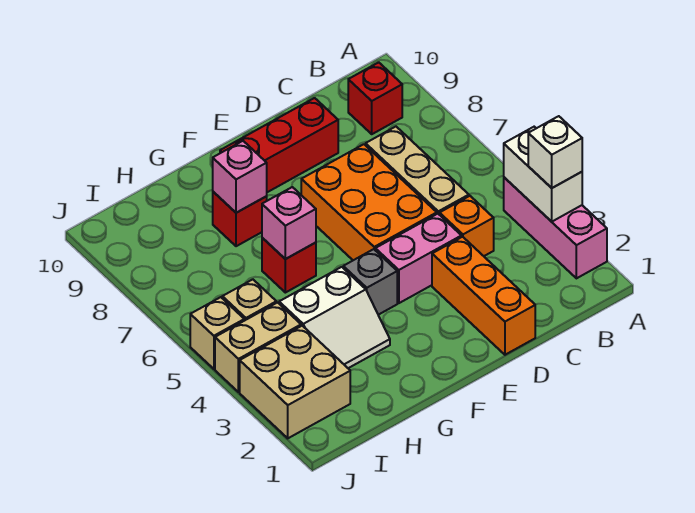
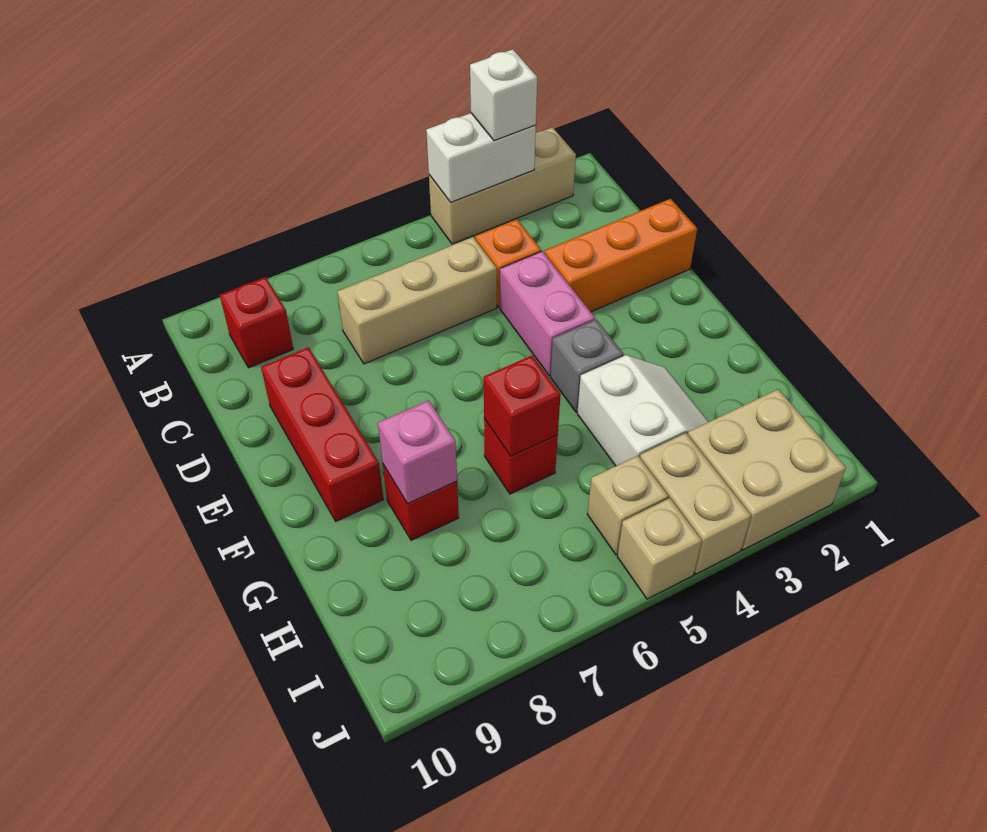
pink brick A2:A4 level 1 -> tan brick A2:A4 level 1
orange brick D5:E7 level 1 -> none
pink brick G6 level 2 -> red brick G6 level 2

